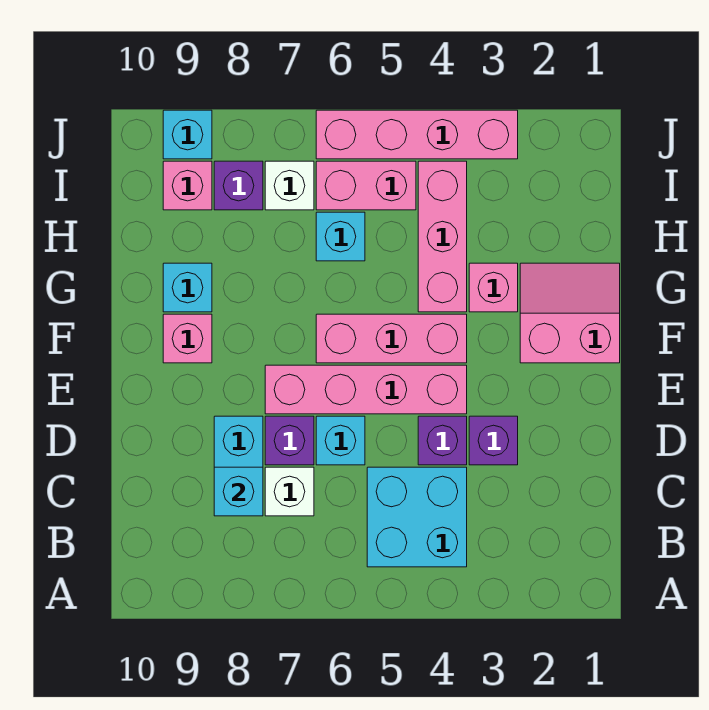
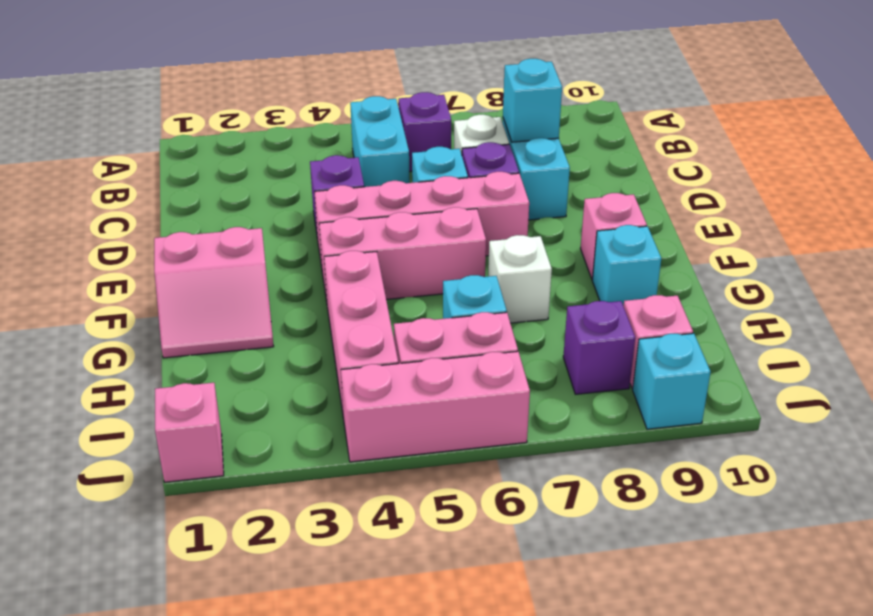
cyan brick B4:C5 level 1 -> cyan brick B5:C5 level 1
purple brick D3 level 1 -> purple brick B6 level 1
pink brick G3 level 1 -> pink brick J1 level 1
white brick I7 level 1 -> white brick G7 level 1
pink brick J3:J6 level 1 -> pink brick J4:J6 level 1

